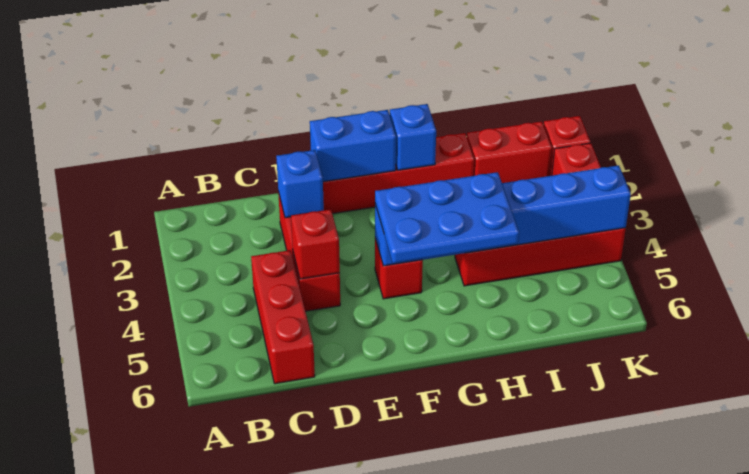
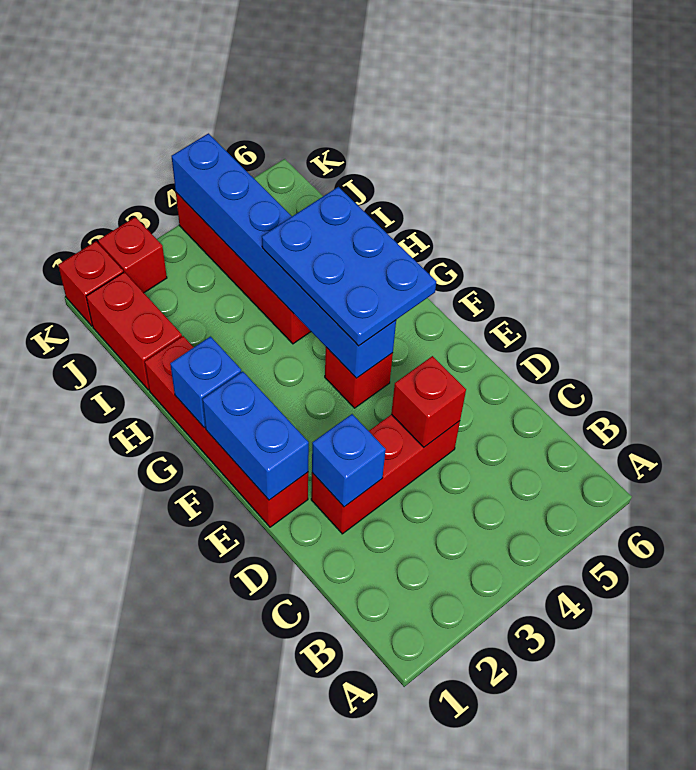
red brick C4:C6 level 1 -> none

